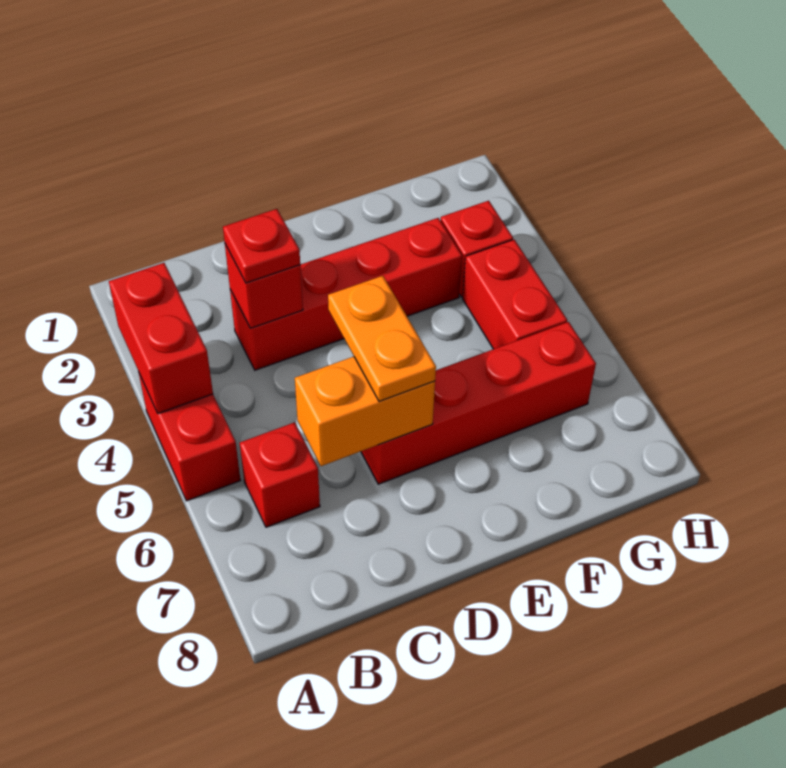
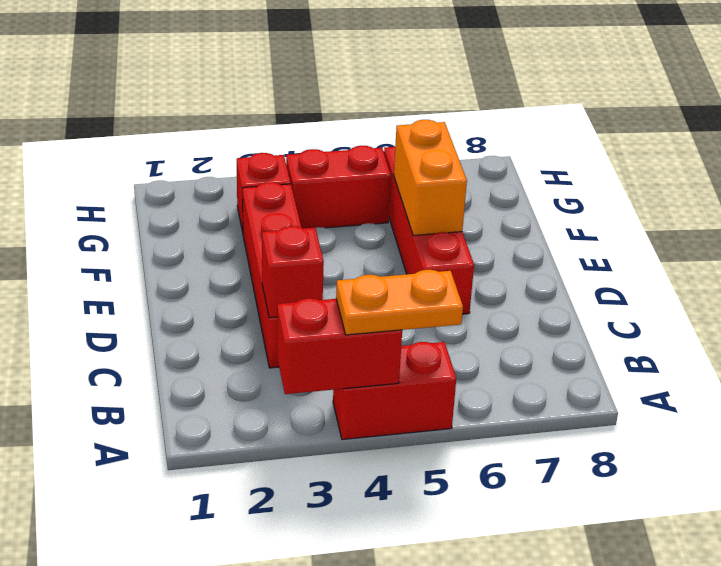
red brick B6 level 1 -> none
red plate C3 level 3 -> none
orange brick C6:D6 level 2 -> orange brick E6:F6 level 2
orange plate D5:D6 level 3 -> orange plate A4:A5 level 3

